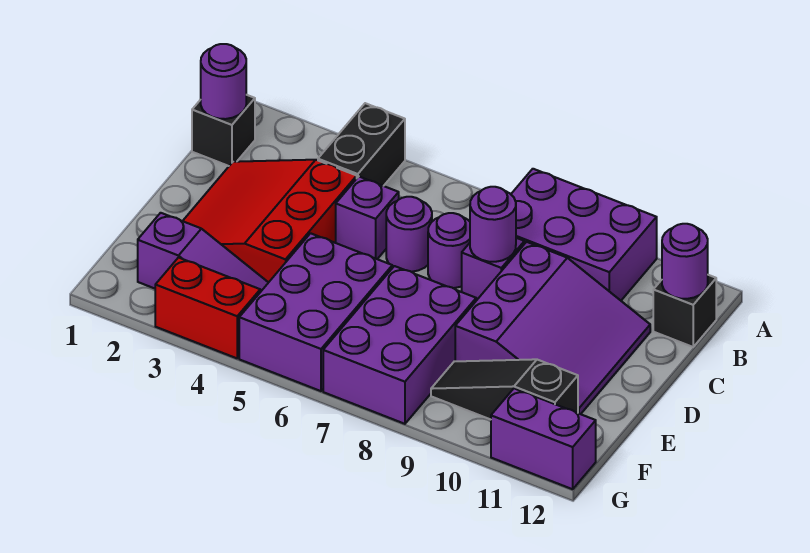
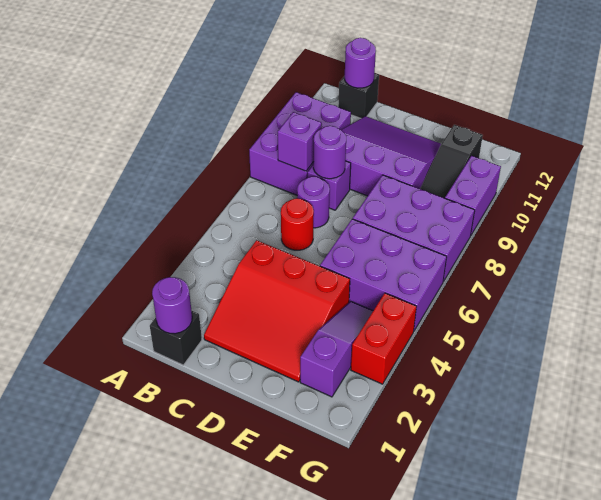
black brick A4:B4 level 1 -> none
purple brick C5 level 1 -> purple brick B8 level 2
purple round brick C6 level 1 -> red round brick C6 level 1
purple brick G11:G12 level 1 -> purple brick G9:G10 level 1

